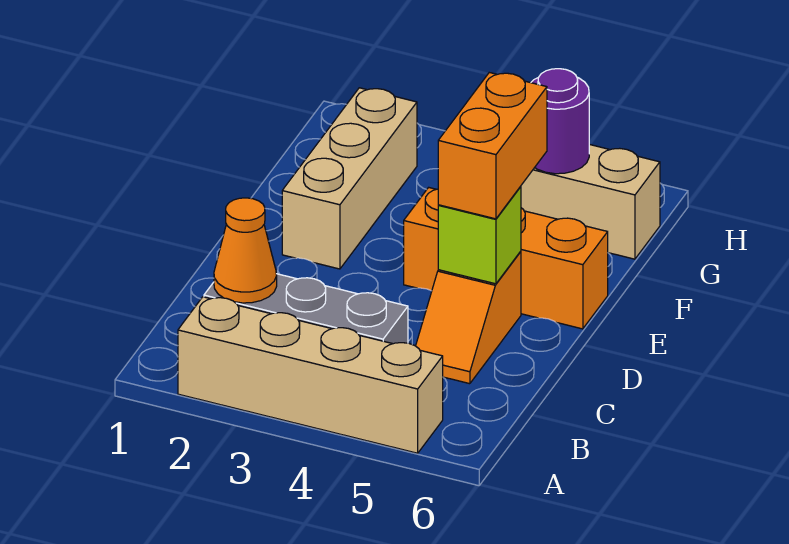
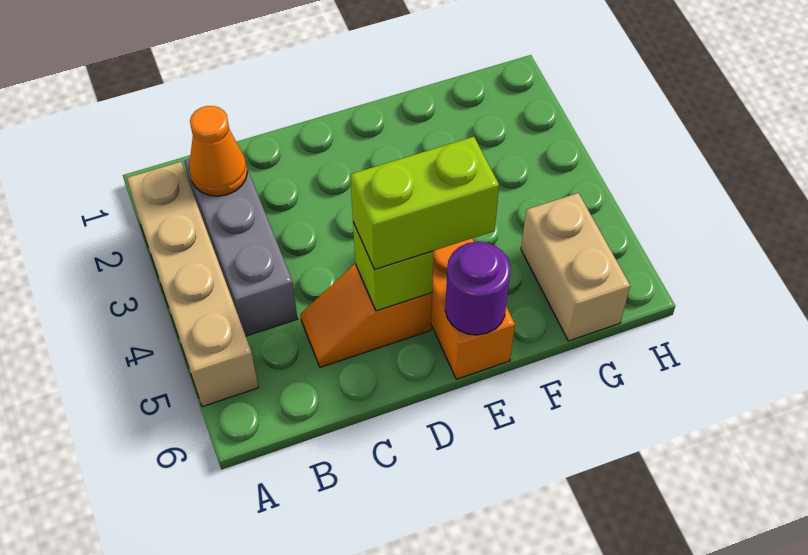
orange brick D5:E5 level 3 -> lime brick D5:E5 level 3
tan brick E2:G2 level 1 -> none
purple round brick G5 level 2 -> purple round brick E6 level 2

